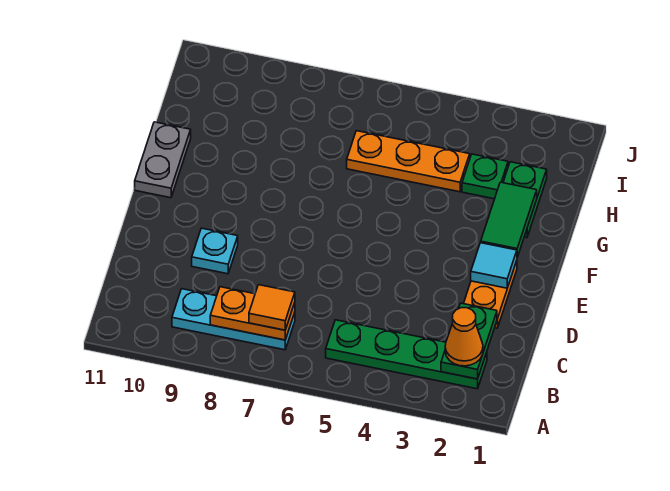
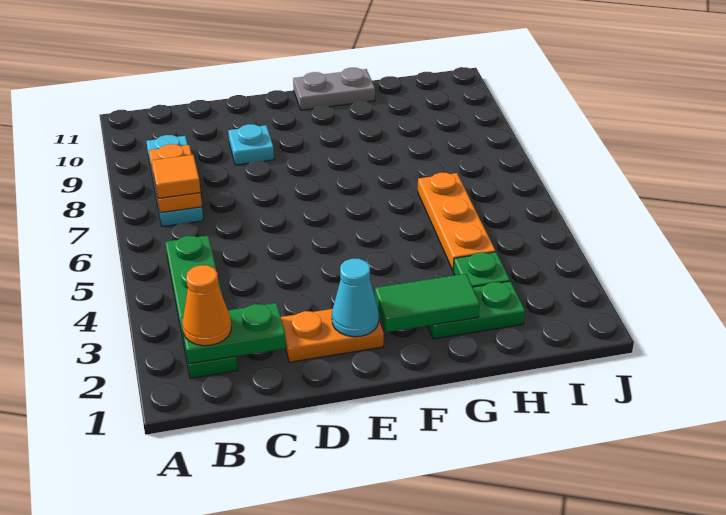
cyan tile E2 level 2 -> cyan cone E2 level 2

